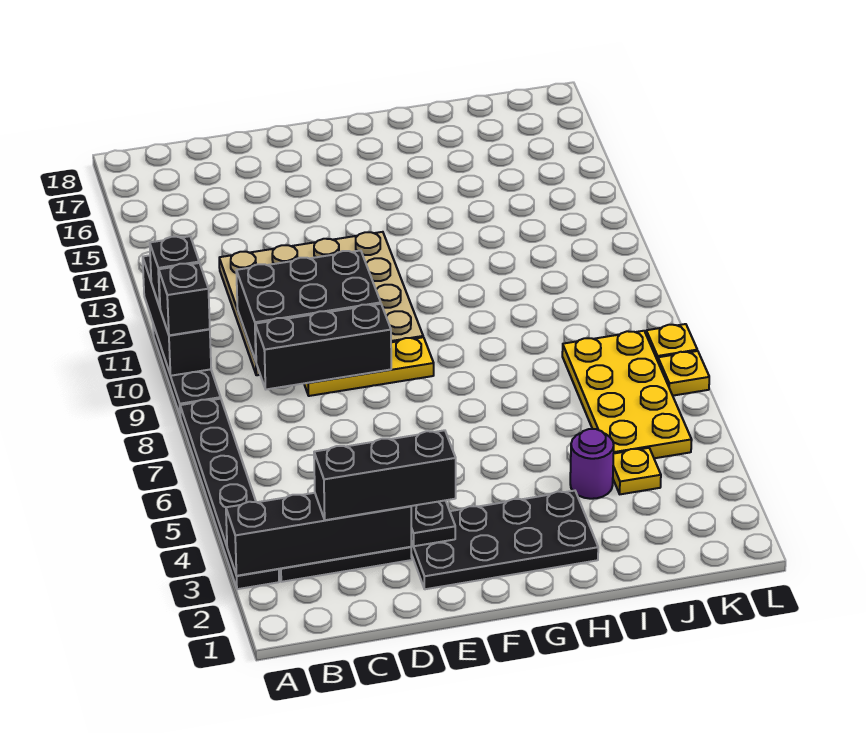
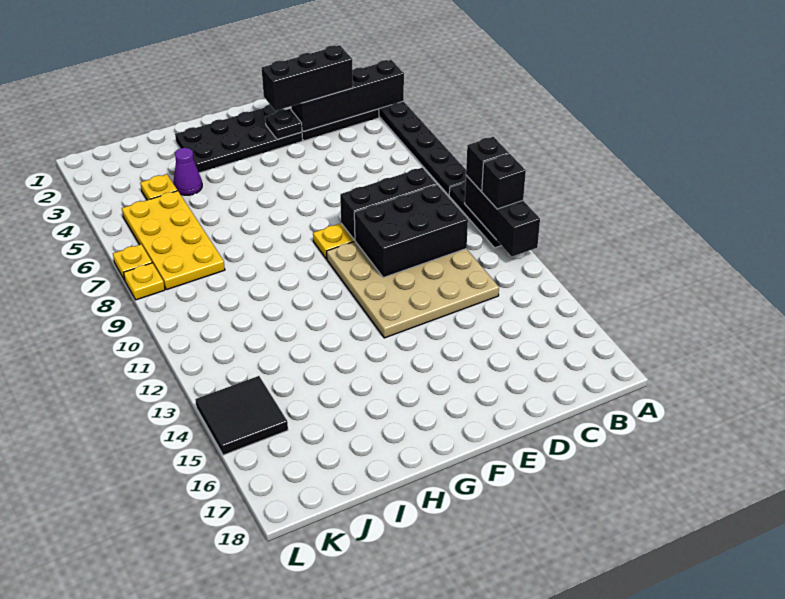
purple round brick I4 level 1 -> purple cone I4 level 1
none -> black tile K14:L15 level 1

